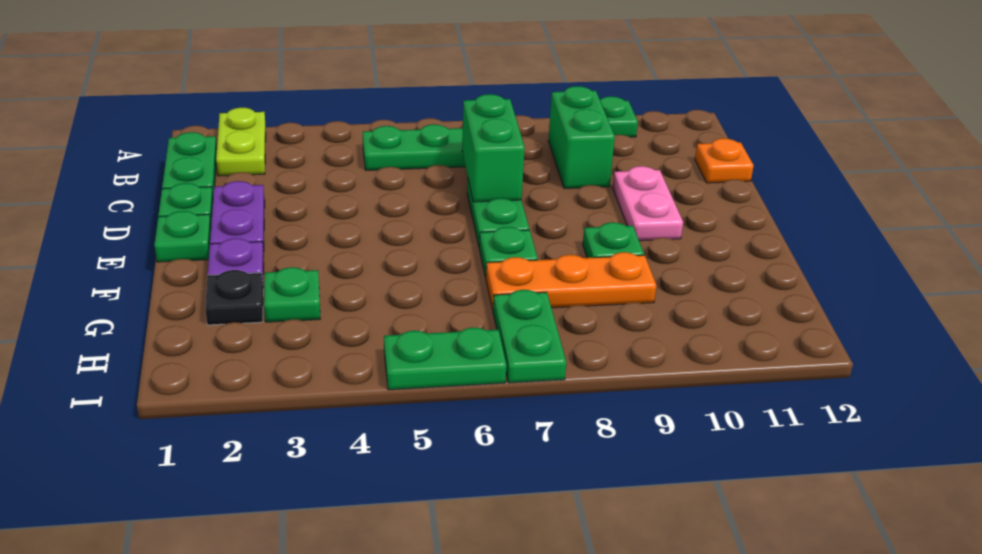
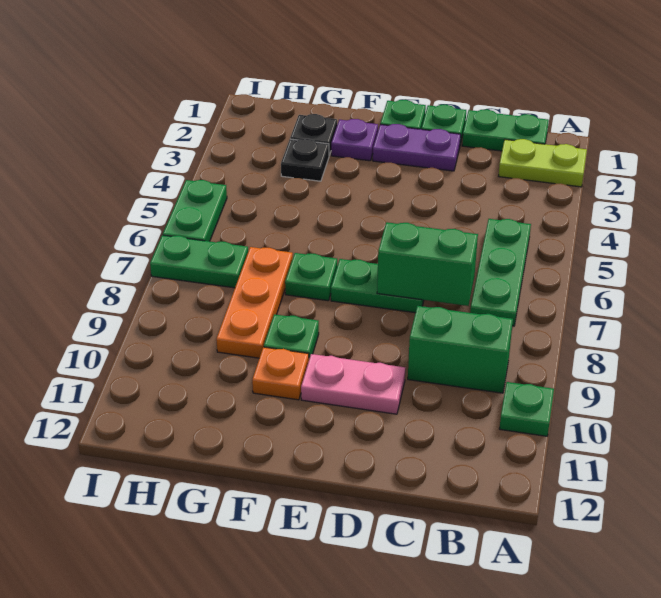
orange plate C12 level 1 -> orange plate F10 level 1
green plate G3 level 1 -> black plate G3 level 1

